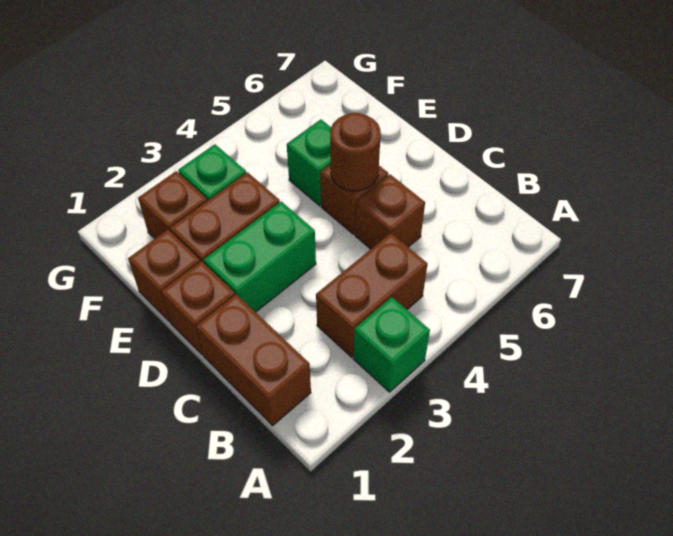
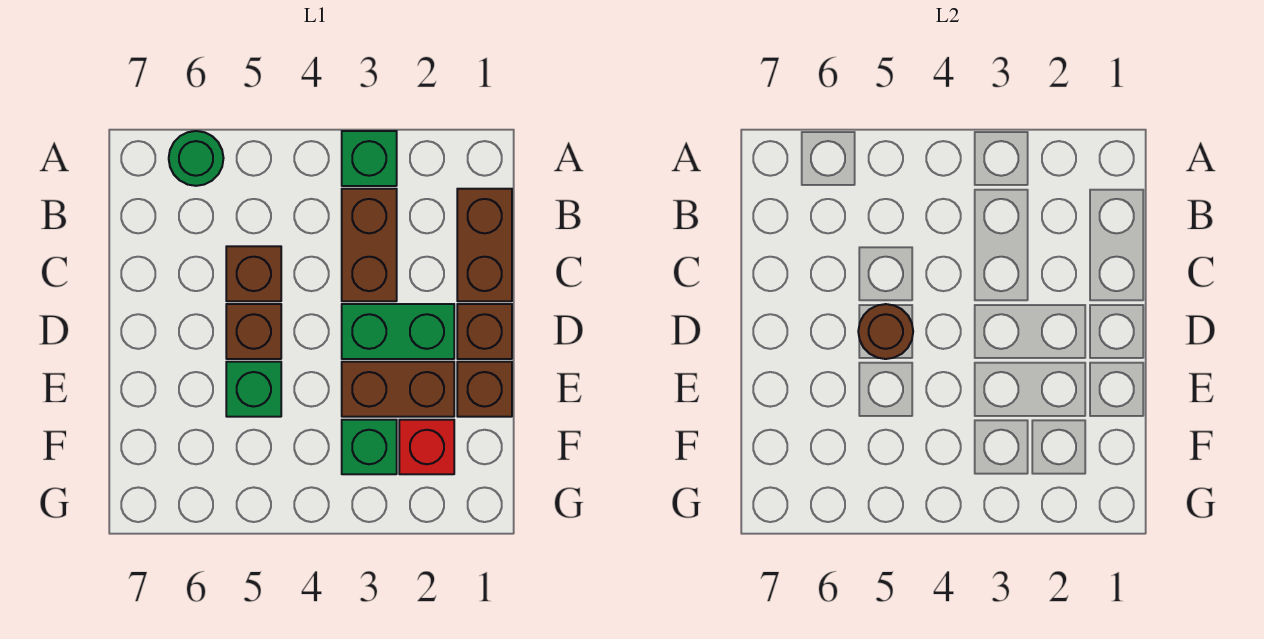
none -> green round brick A6 level 1
brown brick B3:B4 level 1 -> brown brick B3:C3 level 1
brown brick F2 level 1 -> red brick F2 level 1

